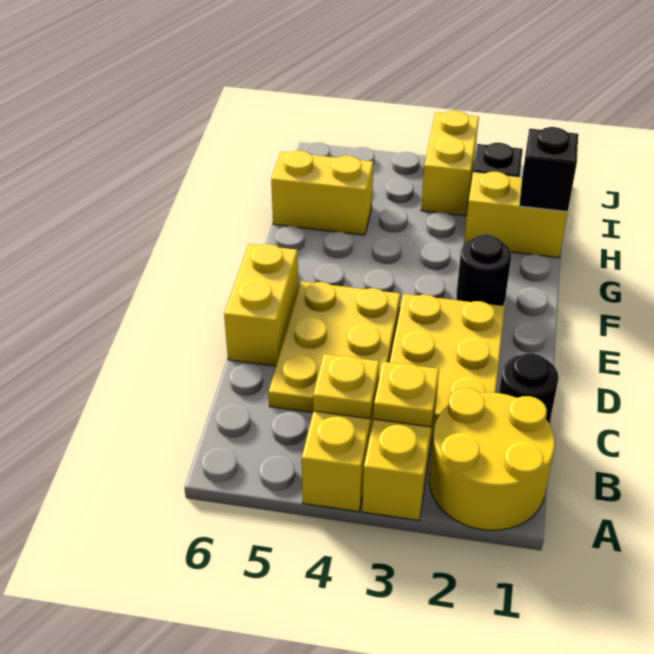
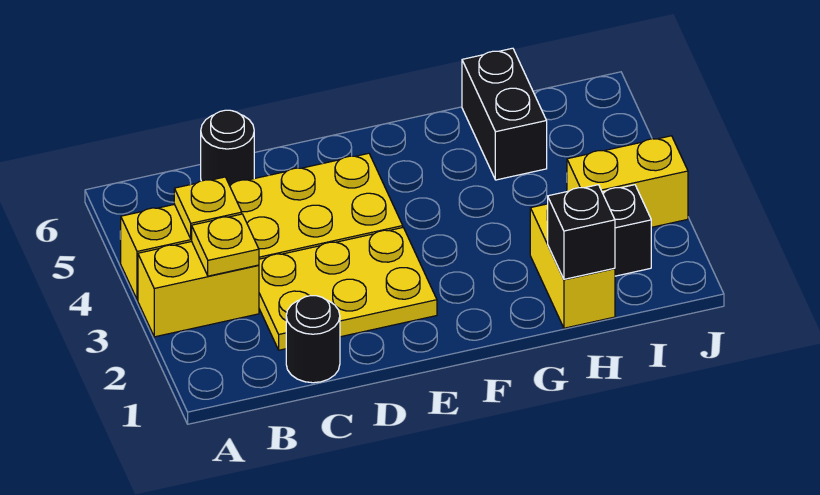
yellow round brick A1:B2 level 1 -> none
yellow brick D6:E6 level 1 -> none
black round brick F2 level 1 -> black round brick C6 level 1
yellow brick H5:H6 level 1 -> black brick H5:H6 level 1

